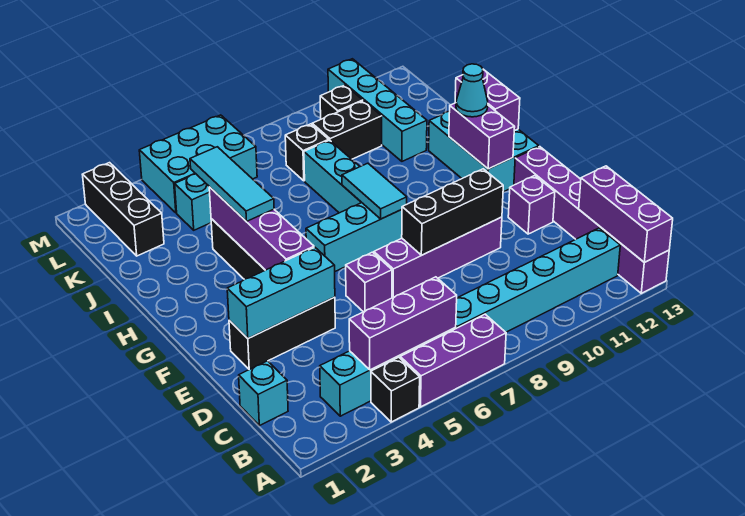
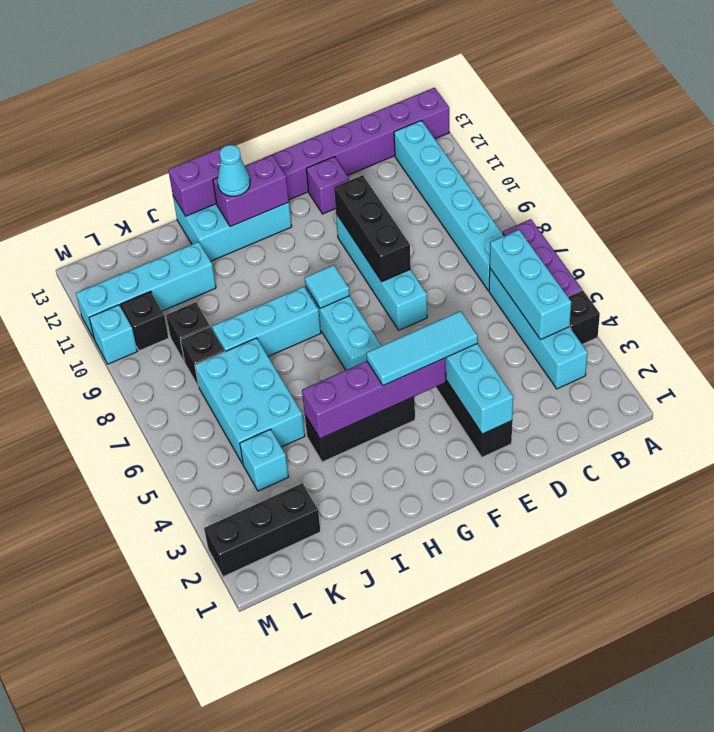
purple brick A13:C13 level 2 -> none
purple brick B4:B6 level 2 -> cyan brick B4:B6 level 2
cyan brick C1 level 1 -> cyan brick M10 level 1
purple brick E6 level 1 -> none
purple brick E7:E10 level 1 -> cyan brick E7:E10 level 1
cyan tile G8:H8 level 2 -> cyan tile G8 level 2
cyan tile H4:J4 level 3 -> cyan tile E4:G4 level 3
black brick K9:K10 level 1 -> black brick K9 level 1
cyan brick L4:M6 level 1 -> cyan brick J5:K7 level 1

